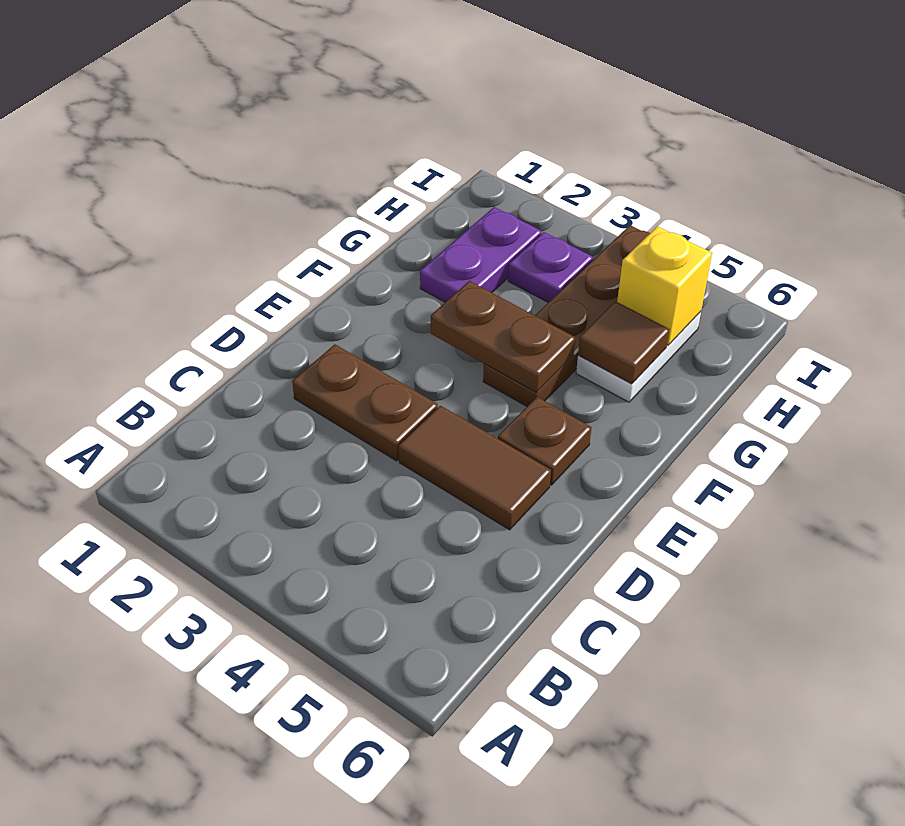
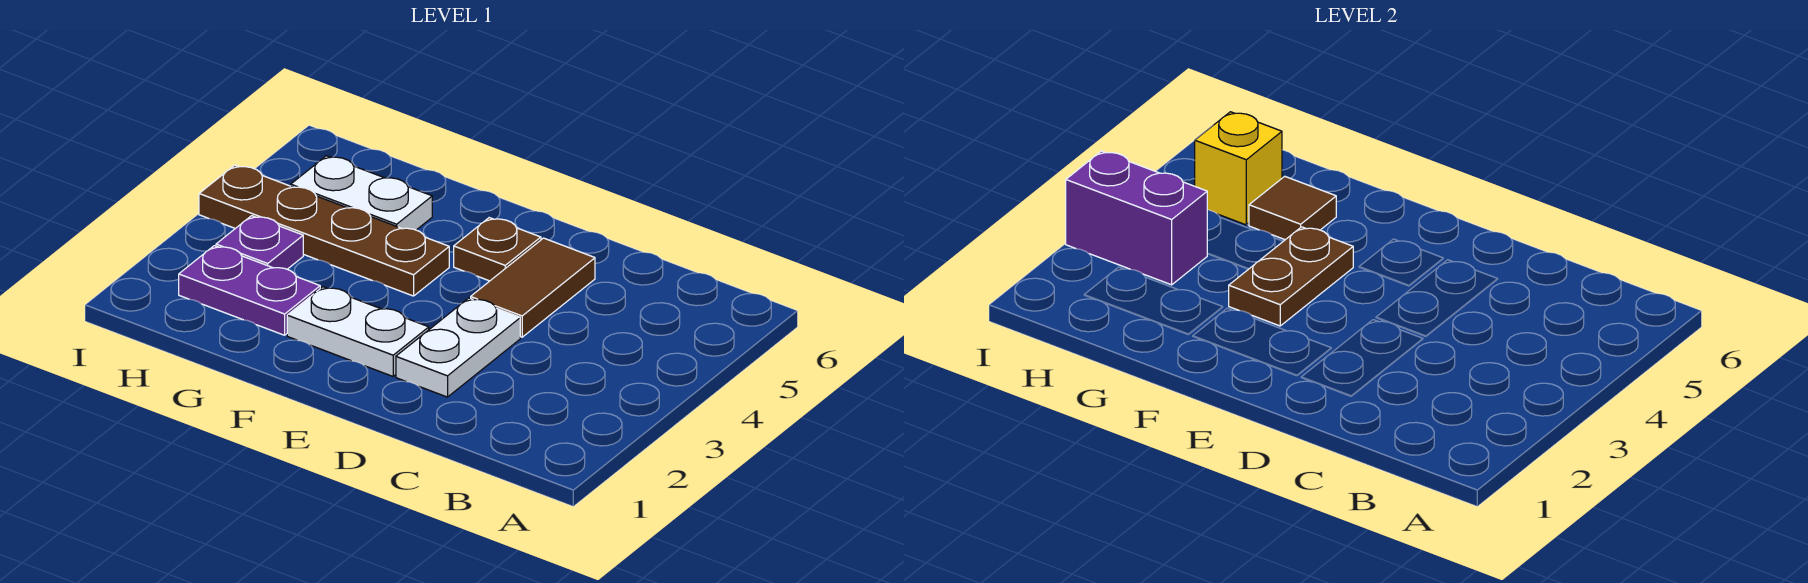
brown plate D2:D3 level 1 -> white plate D2:D3 level 1
none -> white plate E2:F2 level 1
none -> purple brick H3:I3 level 2

